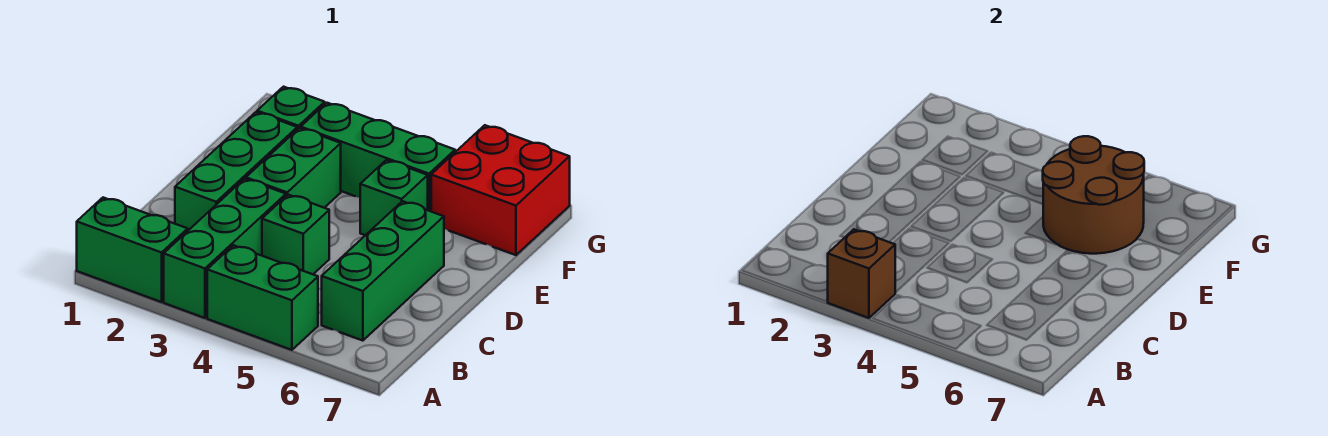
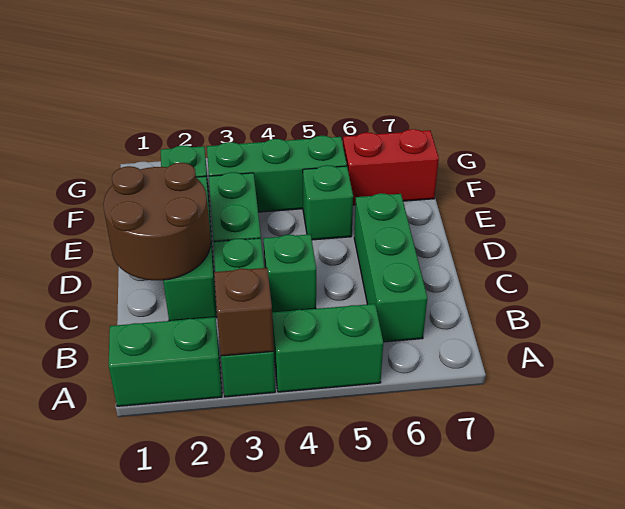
brown round brick E5:F6 level 2 -> brown round brick C1:D2 level 2
red brick F6:G7 level 1 -> red brick F6:F7 level 1

